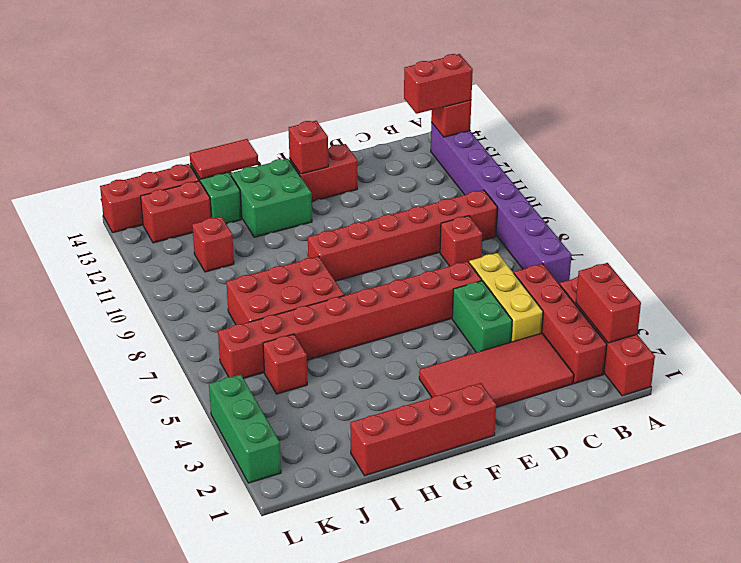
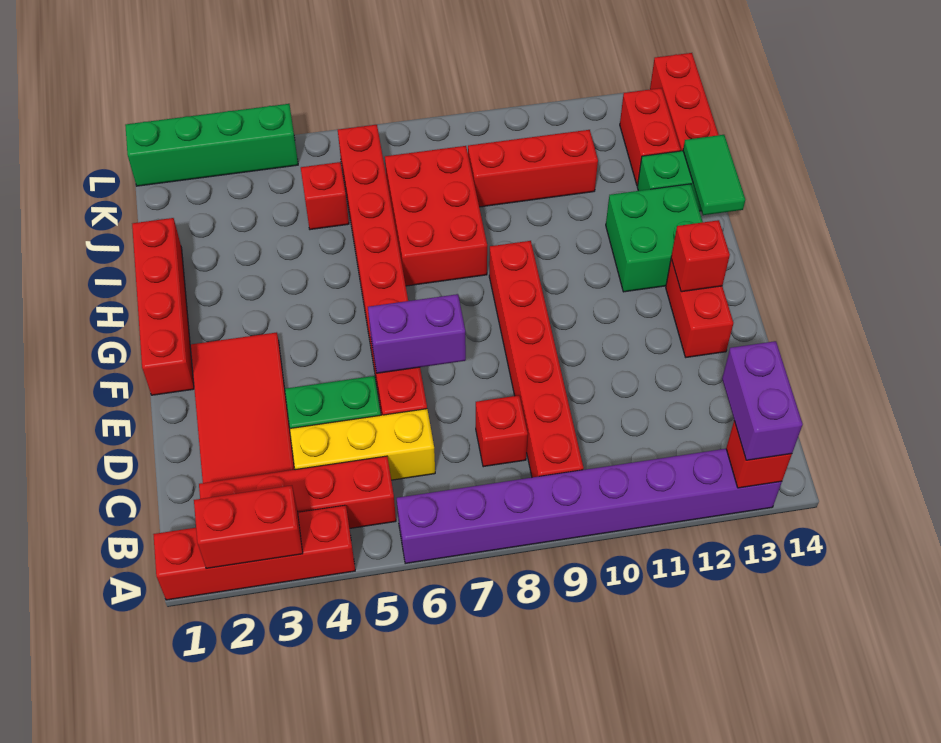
red brick A13:B13 level 3 -> purple brick A13:B13 level 3
none -> purple brick E6:E7 level 2
red tile H14:I14 level 2 -> green tile H14:I14 level 2
red brick J11 level 1 -> red brick J9:J11 level 1
green brick L2:L4 level 1 -> green brick L1:L4 level 1

